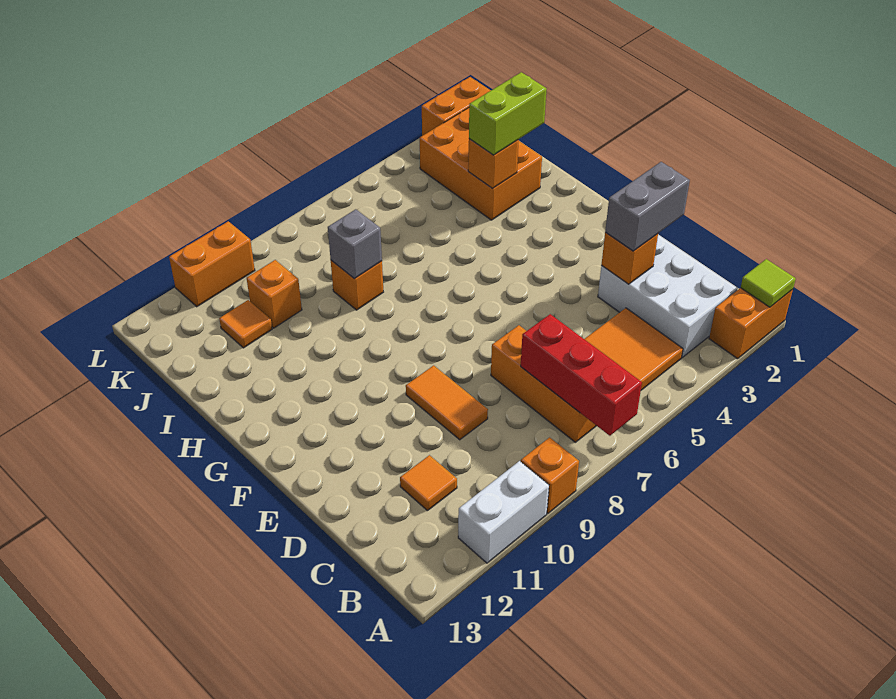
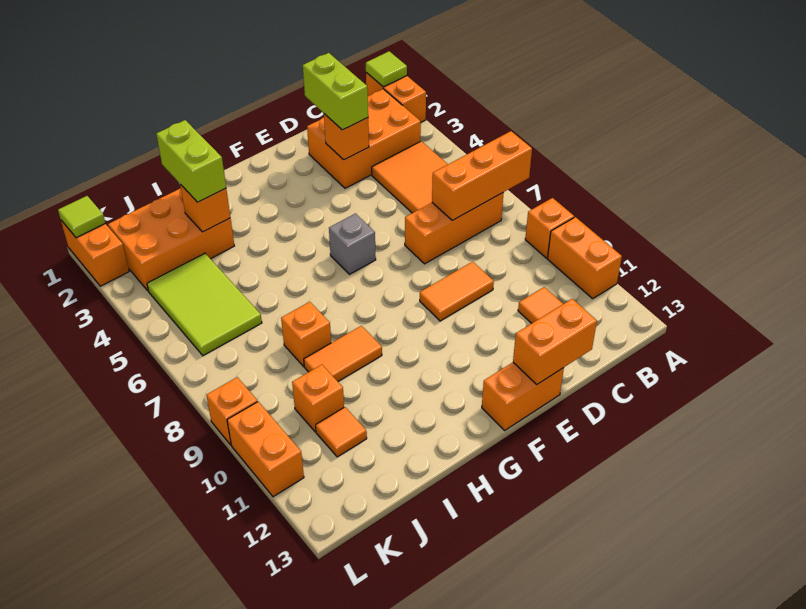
red brick A7:C7 level 2 -> orange brick A7:C7 level 2
white brick A10:A11 level 1 -> orange brick A10:A11 level 1
white brick B2:D3 level 1 -> orange brick B2:D3 level 1
grey brick D2:D3 level 3 -> lime brick D2:D3 level 3
none -> orange brick D13:E13 level 2
none -> orange brick E13:F13 level 1
none -> orange tile H9:I9 level 1
grey brick I8 level 2 -> grey brick F6 level 1
none -> lime tile J4:K6 level 1
none -> lime tile L1 level 2
none -> orange brick L9 level 1

